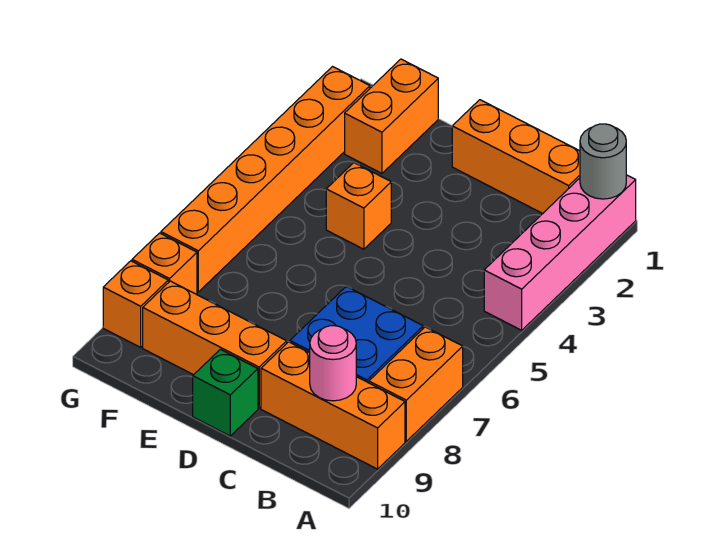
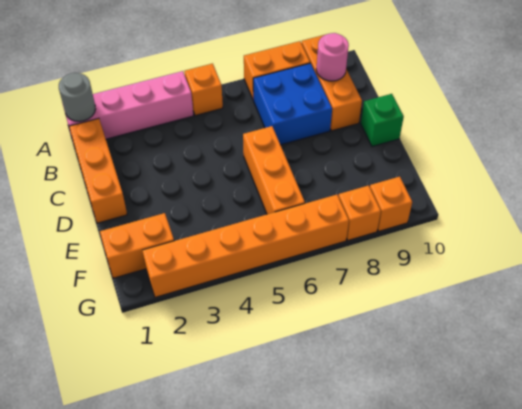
orange brick D9:F9 level 1 -> orange brick D6:F6 level 1
orange brick E4 level 1 -> orange brick A5 level 1

